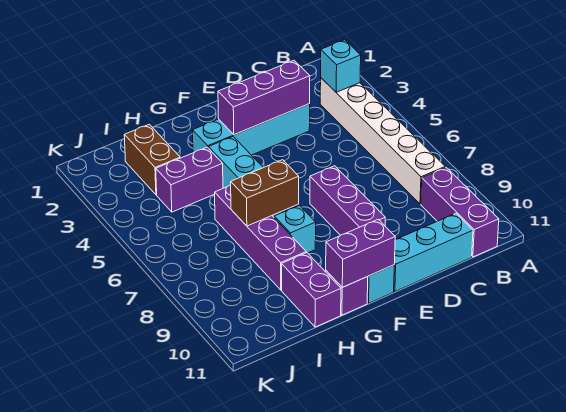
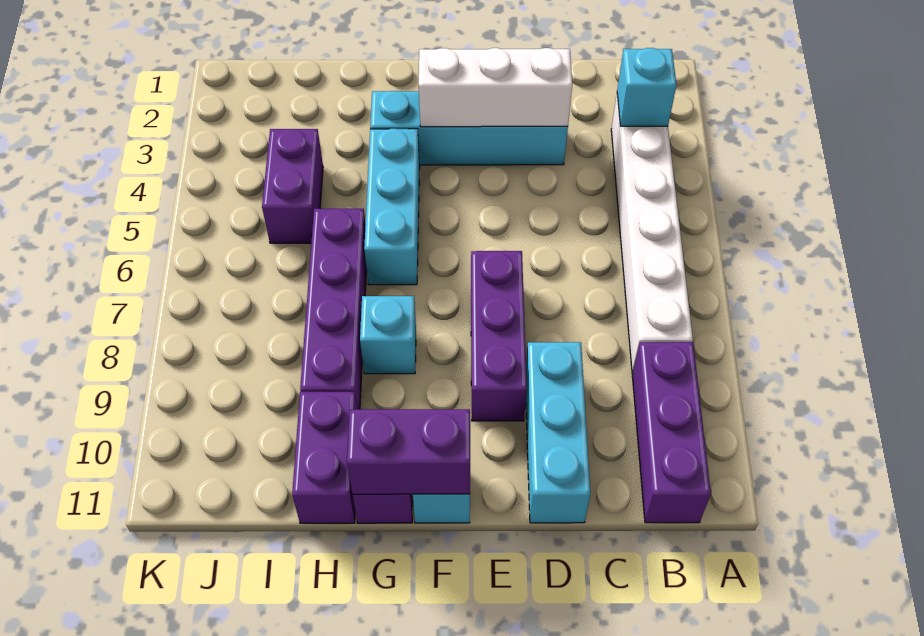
cyan brick C11:E11 level 1 -> cyan brick D9:D11 level 1
purple brick D3:F3 level 2 -> white brick D3:F3 level 2
brown brick G7:H7 level 2 -> none
purple brick H4:I4 level 1 -> purple brick I4:I5 level 1
brown brick I2:I3 level 1 -> none

